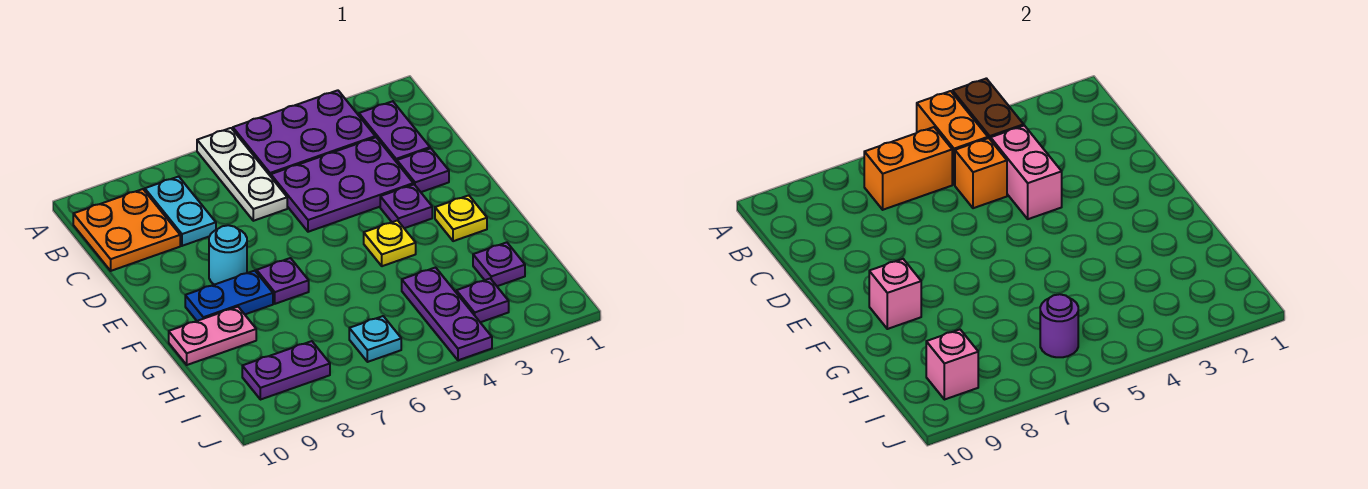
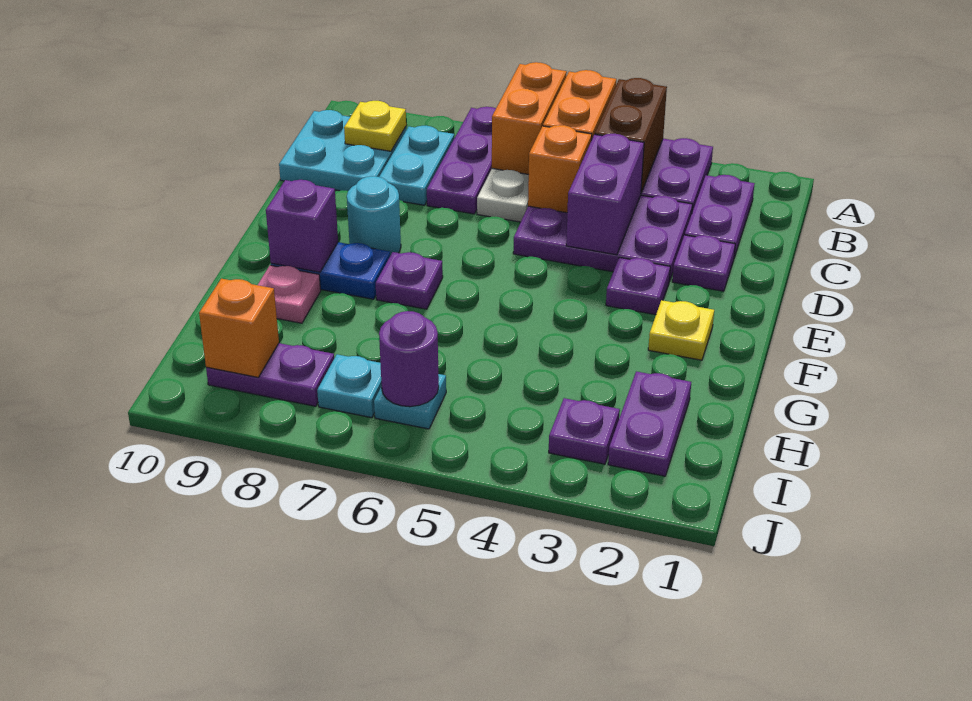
orange brick B6:B7 level 2 -> orange brick A6:B6 level 2
orange plate B9:C10 level 1 -> cyan plate B9:C10 level 1
pink brick C4:D4 level 2 -> purple brick C4:D4 level 2
yellow plate F4 level 1 -> yellow plate B9 level 2
pink brick F9 level 2 -> purple brick F9 level 2
pink plate G9:G10 level 1 -> pink plate G9 level 1
purple plate H2 level 1 -> purple plate H2:I2 level 1
purple plate H4:J4 level 1 -> purple plate A7:C7 level 1
none -> cyan plate I7 level 1
pink brick I9 level 2 -> orange brick I9 level 2

